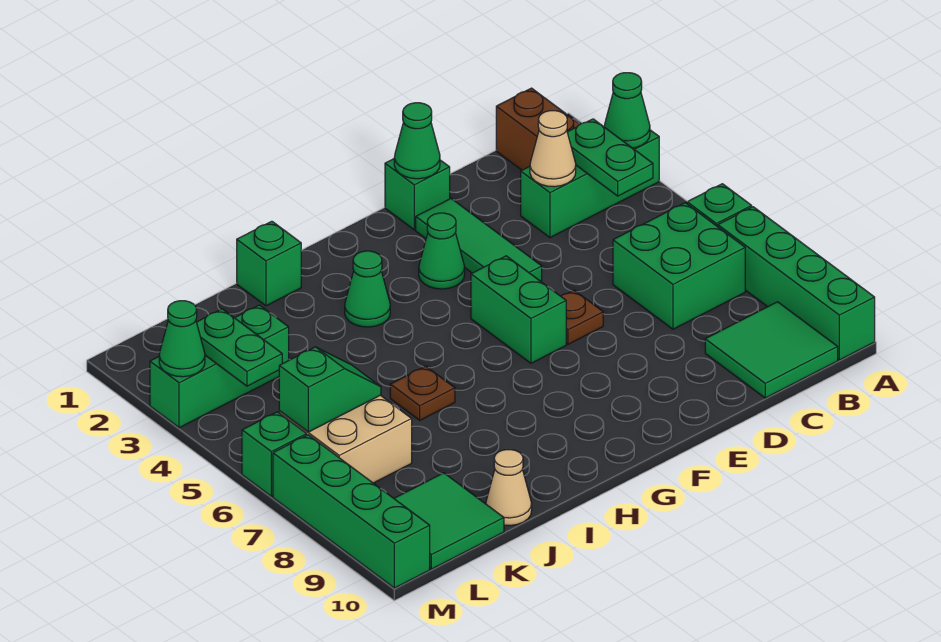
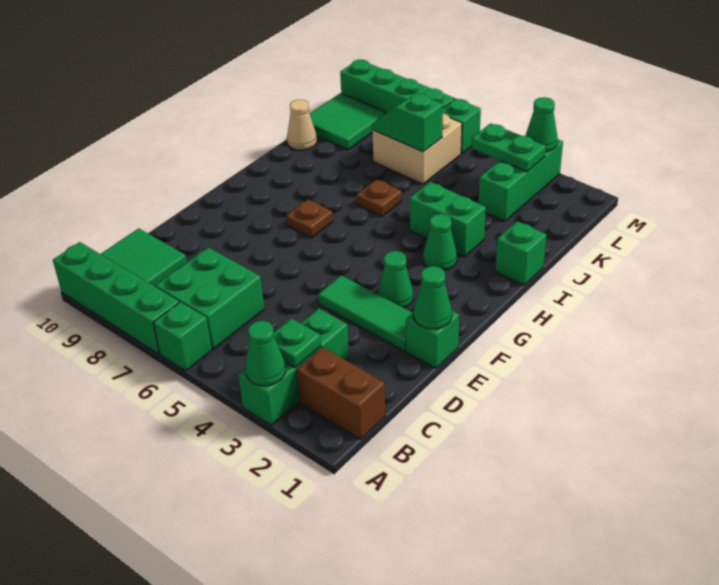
green plate B3:B4 level 2 -> green plate B3 level 2
tan cone C3 level 2 -> none
brown plate E6 level 1 -> brown plate G7 level 1
green brick F5:F6 level 1 -> green brick I3:I4 level 1
green slope K6:L6 level 2 top L -> green slope K6:K7 level 2 top 6

